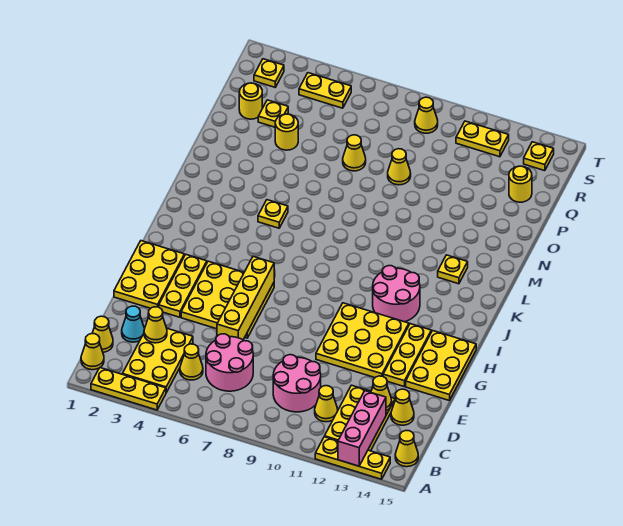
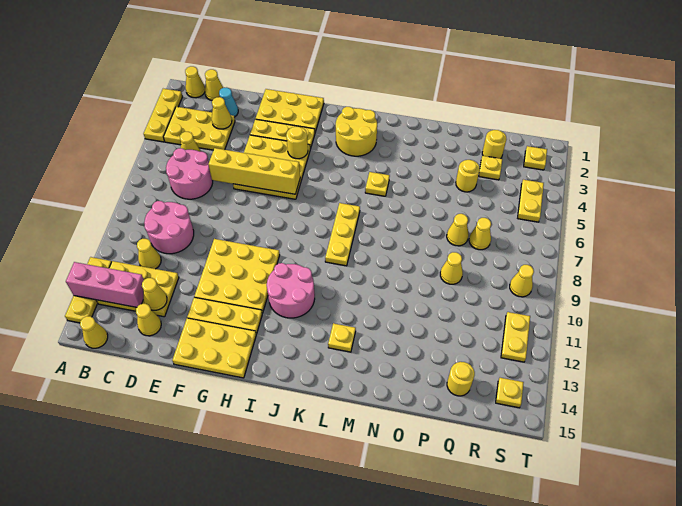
none -> yellow round brick H4 level 2
none -> yellow round brick J2:K3 level 1
none -> yellow plate K7:K9 level 1
none -> yellow cone Q7 level 1

